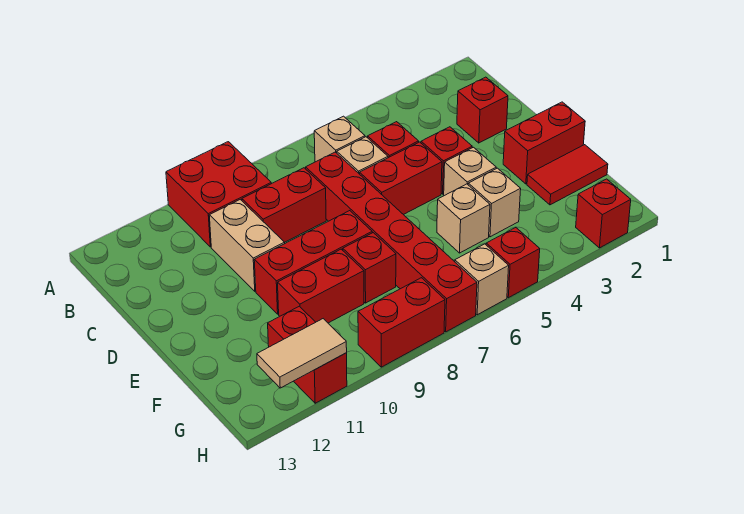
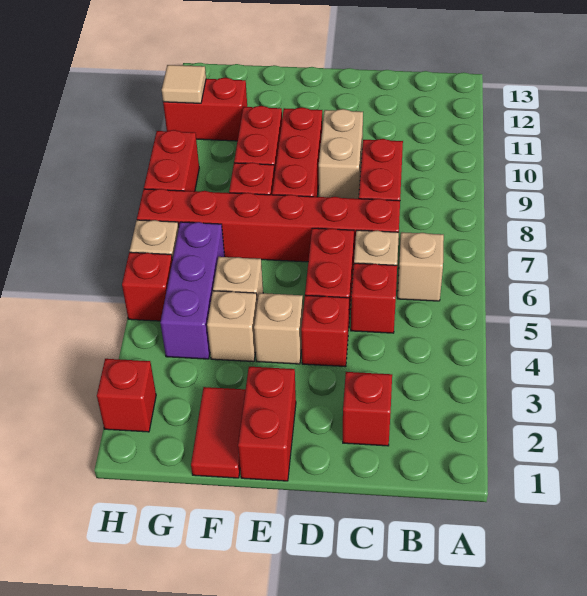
red brick A9:B10 level 1 -> none
tan brick C10:D10 level 1 -> tan brick D9:D10 level 1
none -> purple brick G4:G6 level 1
tan tile H11:H12 level 2 -> tan tile H11 level 2

